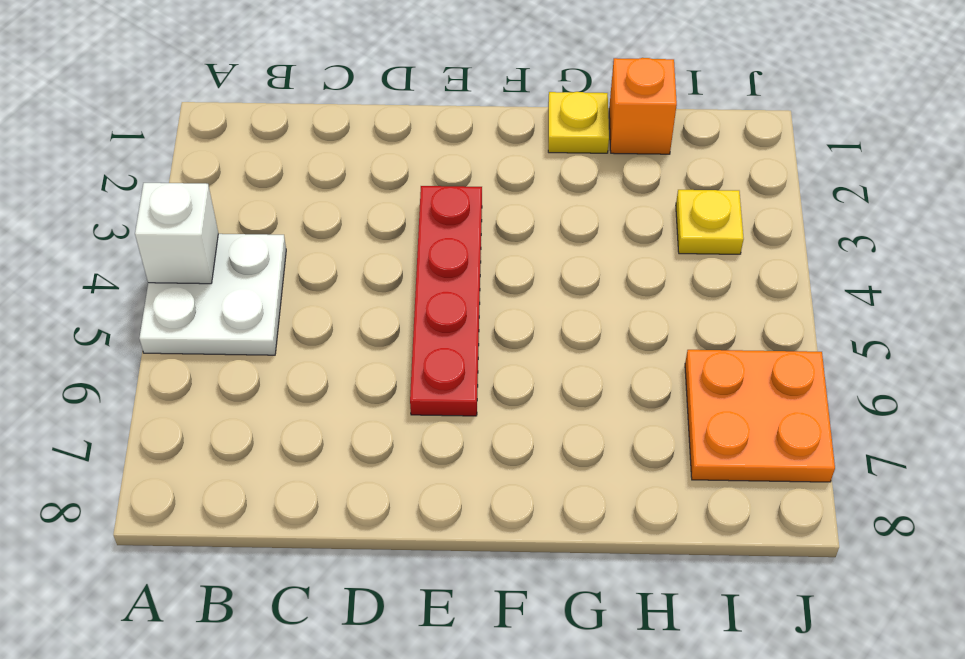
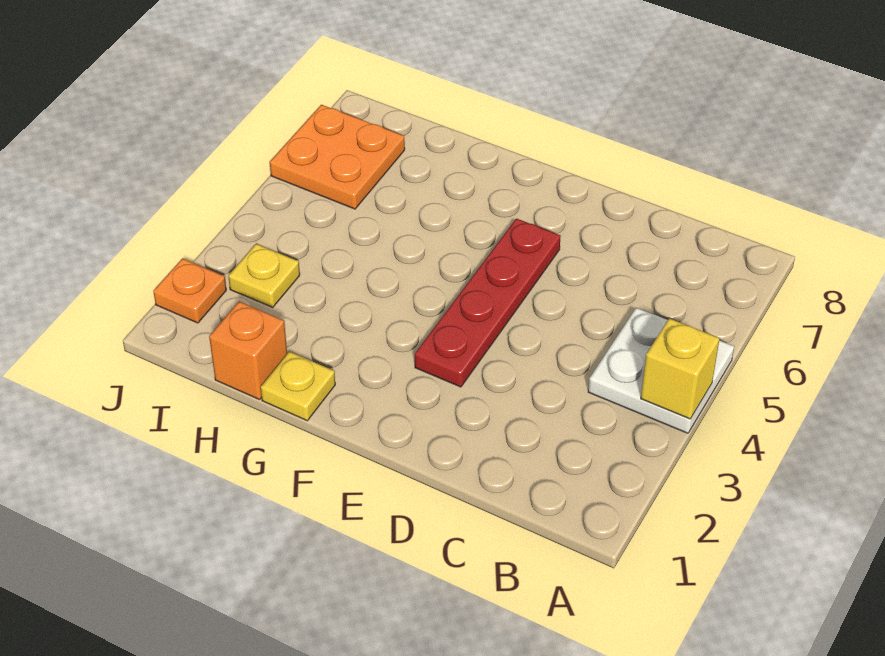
white brick A4 level 2 -> yellow brick A4 level 2
none -> orange plate J2 level 1

